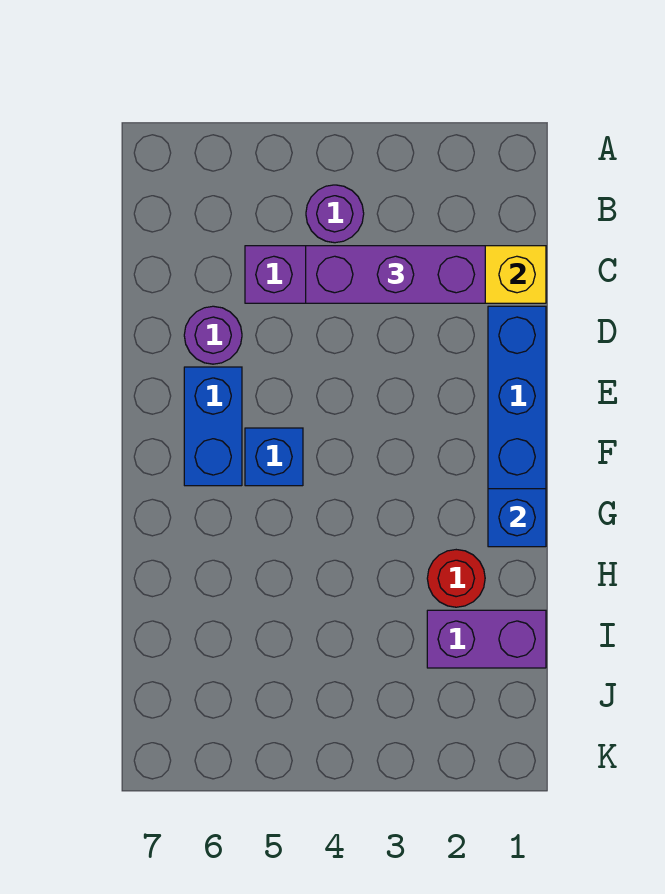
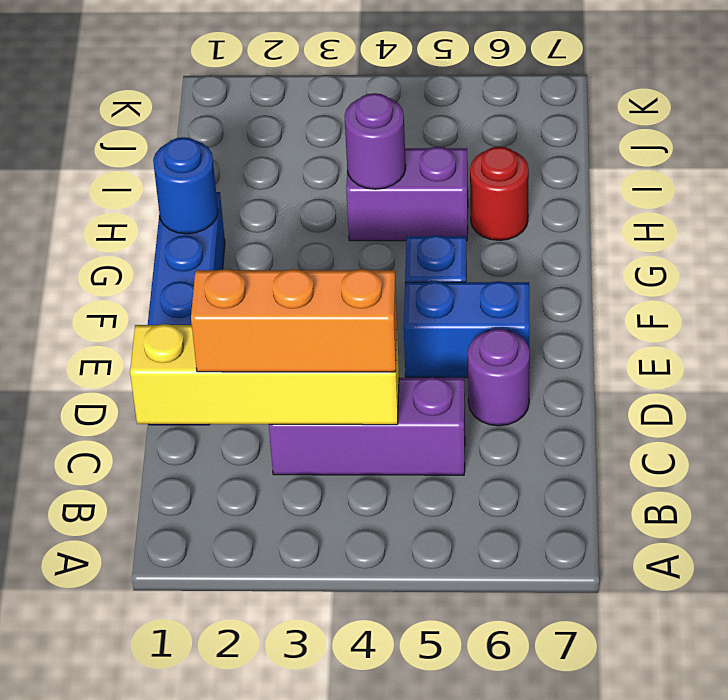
purple round brick B4 level 1 -> purple round brick H4 level 2
purple brick C2:C4 level 3 -> orange brick C2:C4 level 3
blue brick E6:F6 level 1 -> blue brick E5:E6 level 1
blue brick G1 level 2 -> blue round brick G1 level 2
red round brick H2 level 1 -> red round brick H6 level 1
purple brick I1:I2 level 1 -> purple brick H4:H5 level 1

